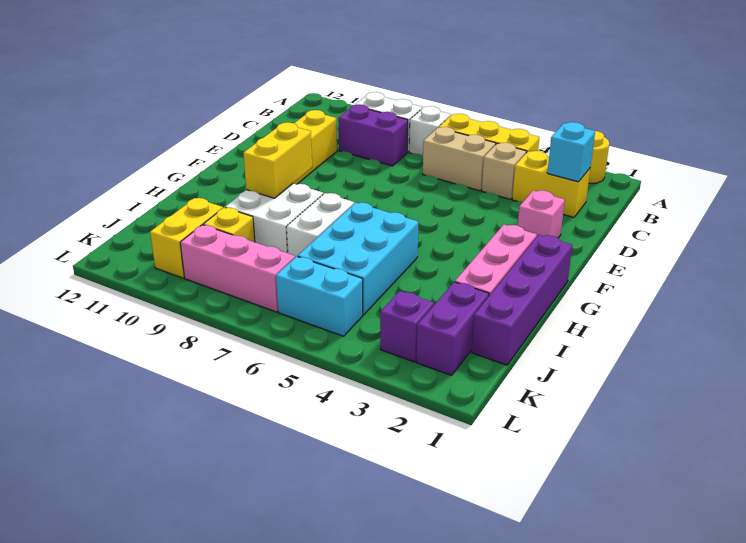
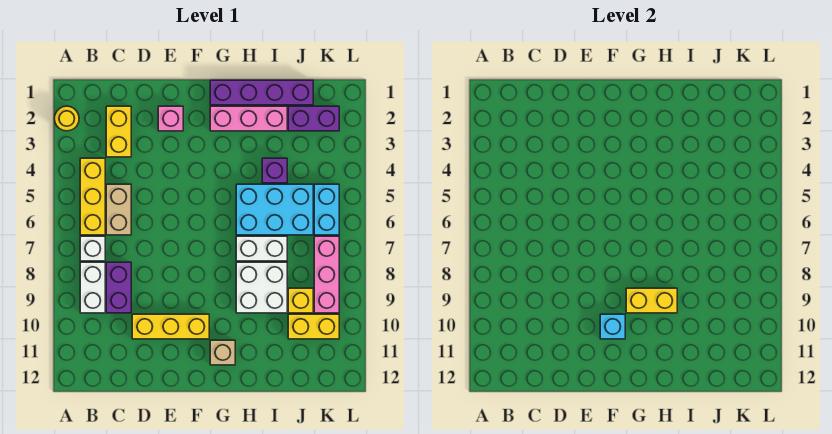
cyan brick C2 level 2 -> cyan brick F10 level 2
tan brick C4 level 1 -> tan brick G11 level 1
purple brick K3 level 1 -> purple brick I4 level 1

